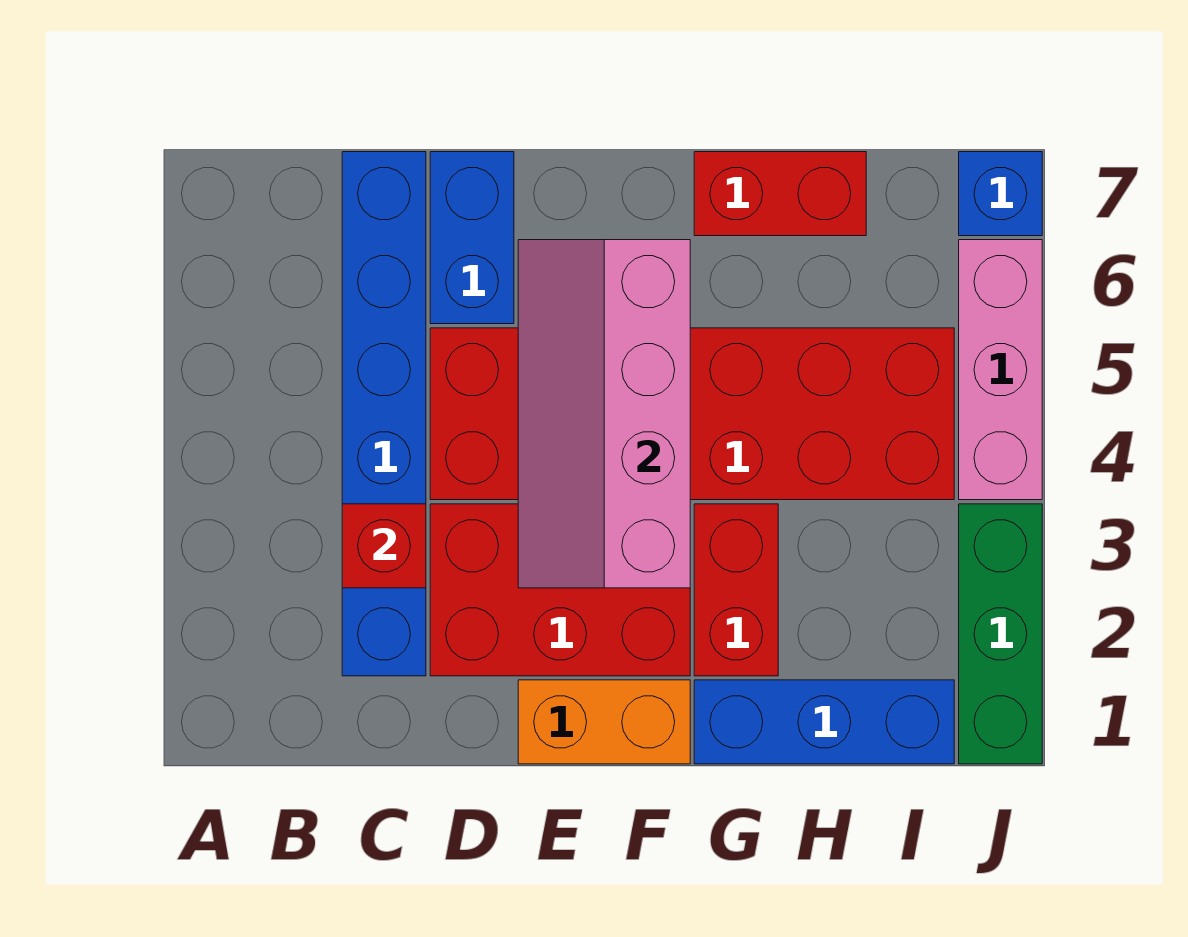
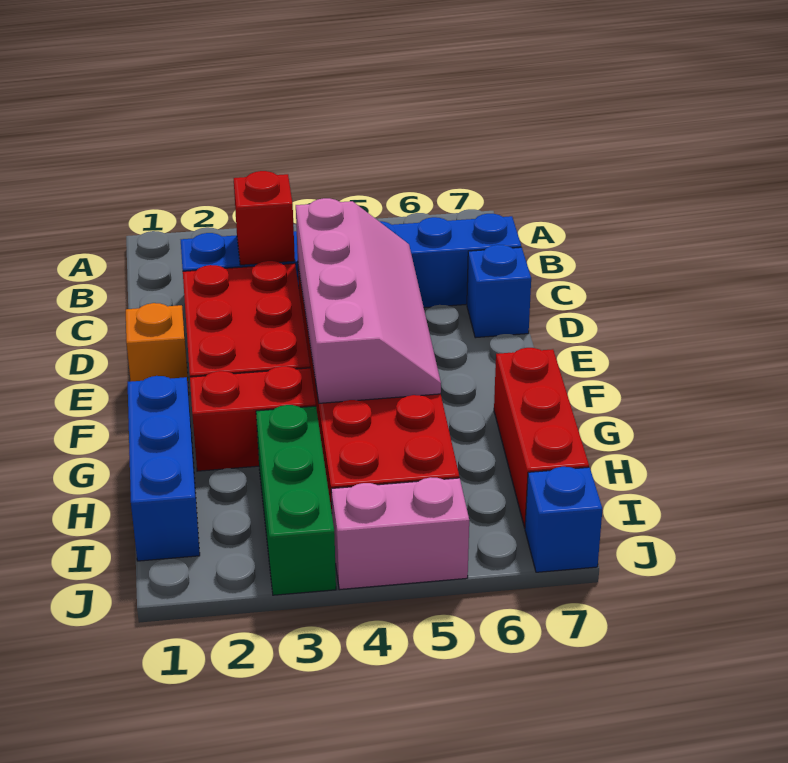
blue brick D6:D7 level 1 -> blue brick D7 level 1
orange brick E1:F1 level 1 -> orange brick E1 level 1
pink slope E3:F6 level 2 top F -> pink slope D4:G5 level 2 top 4
red brick G7:H7 level 1 -> red brick G7:I7 level 1
green brick J1:J3 level 1 -> green brick H3:J3 level 1
pink brick J4:J6 level 1 -> pink brick J4:J5 level 1

